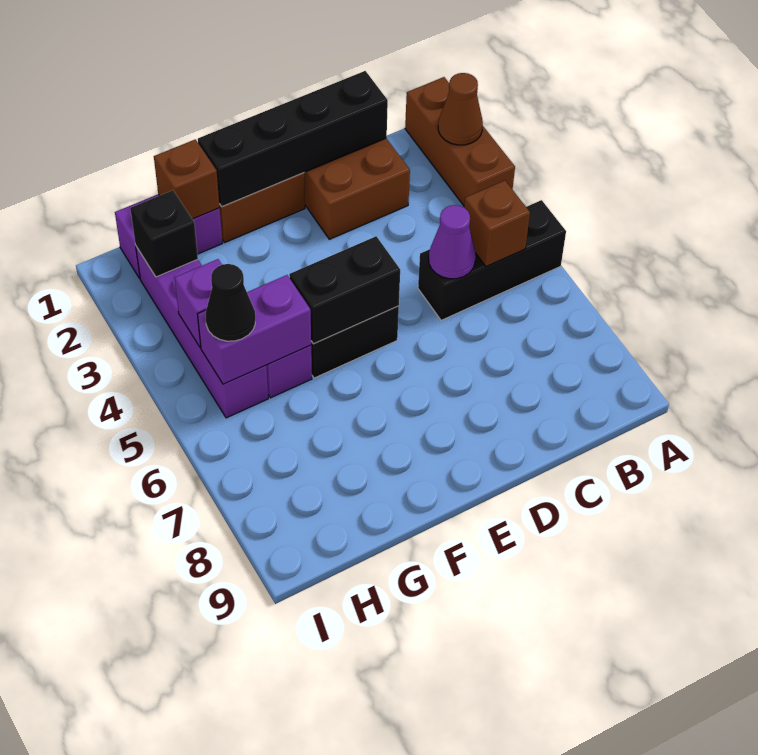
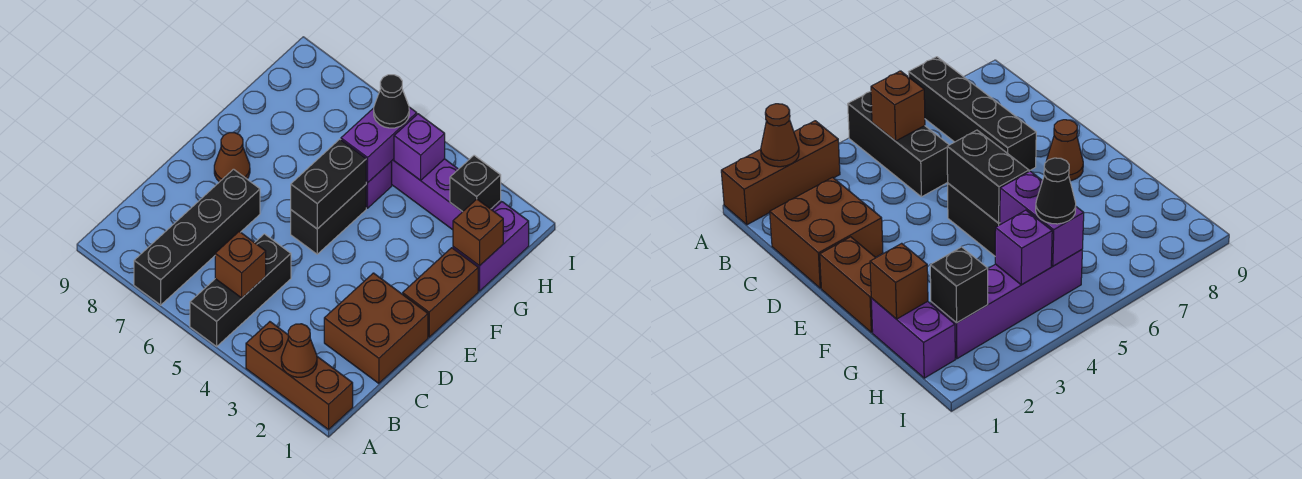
black brick C1:F1 level 2 -> black brick A7:D7 level 1
purple cone C5 level 2 -> none
none -> brown cone E8 level 1

